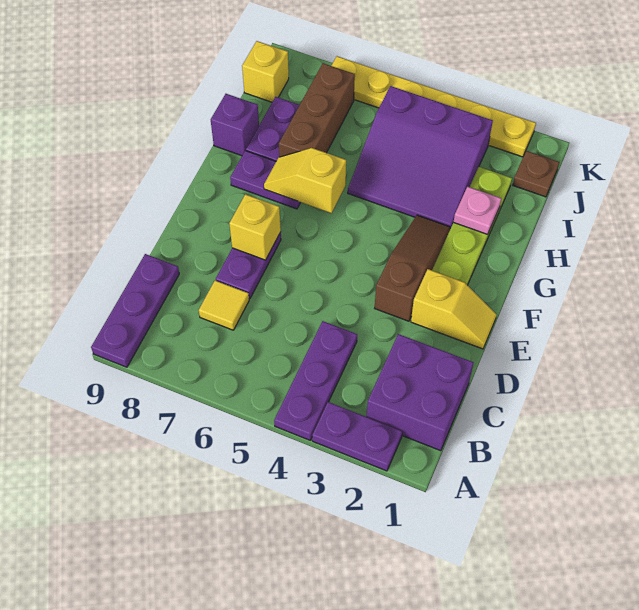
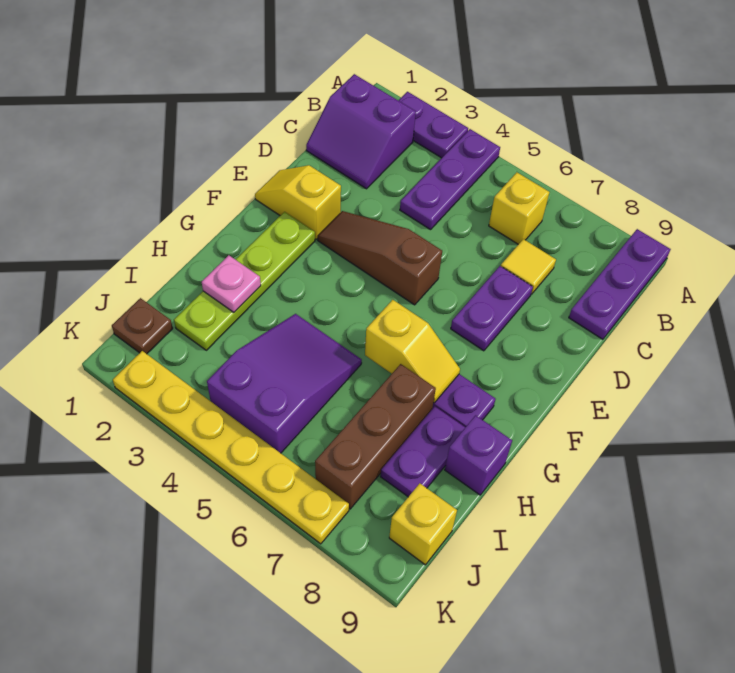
purple brick B1:C2 level 1 -> purple slope B1:C2 level 1 top B
brown slope E3:G3 level 1 top E -> brown slope E3:E5 level 1 top 5
yellow brick E7 level 2 -> yellow brick B6 level 1
purple slope H3:J5 level 1 top J -> purple slope H4:J5 level 1 top J

